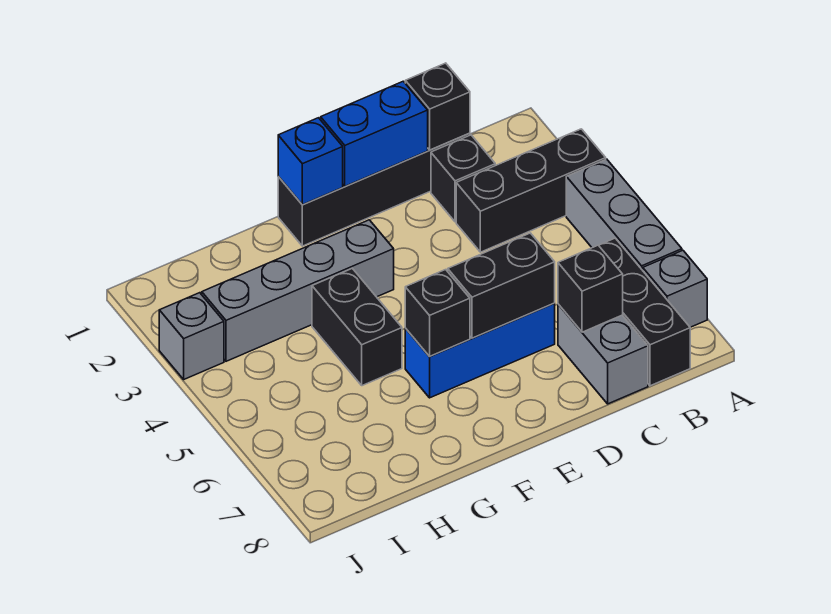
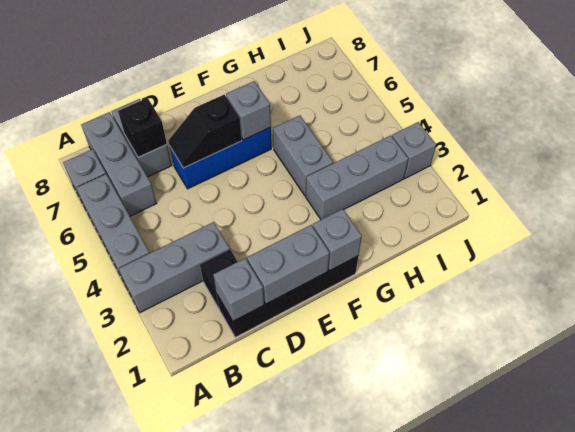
black brick A3:C3 level 1 -> grey brick A3:C3 level 1
black brick B6:B8 level 1 -> grey brick B6:B8 level 1
black brick C1 level 2 -> grey brick C1 level 2
blue brick D1:E1 level 2 -> grey brick D1:E1 level 2
black brick D6:E6 level 2 -> black slope D6:E6 level 2 top E
blue brick F1 level 2 -> grey brick F1 level 2
grey brick F3:I3 level 1 -> grey brick G3:I3 level 1
black brick F6 level 2 -> grey brick F6 level 2
black brick G4:G5 level 1 -> grey brick G4:G5 level 1

